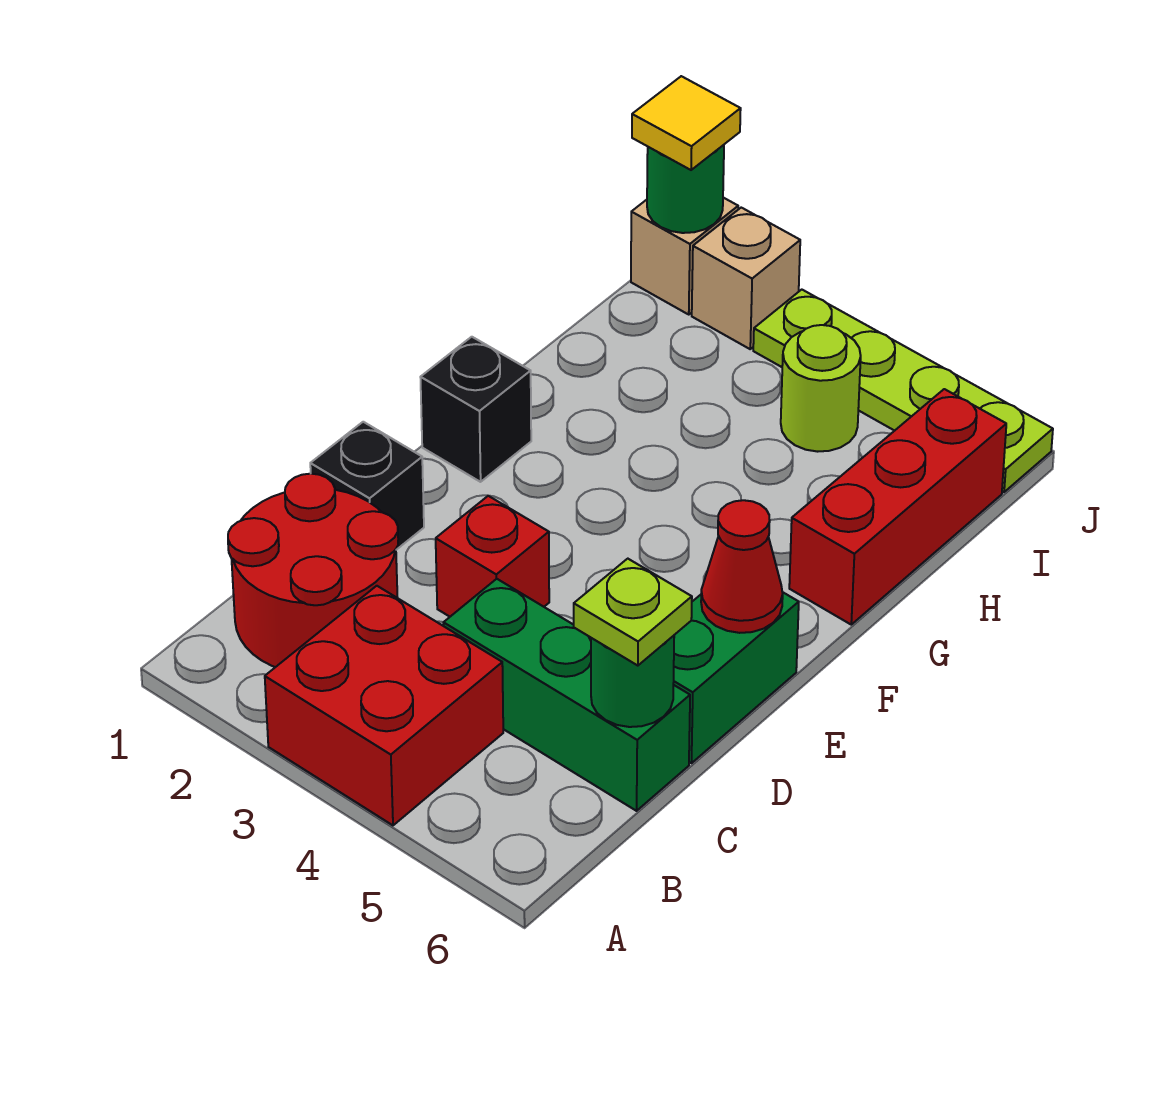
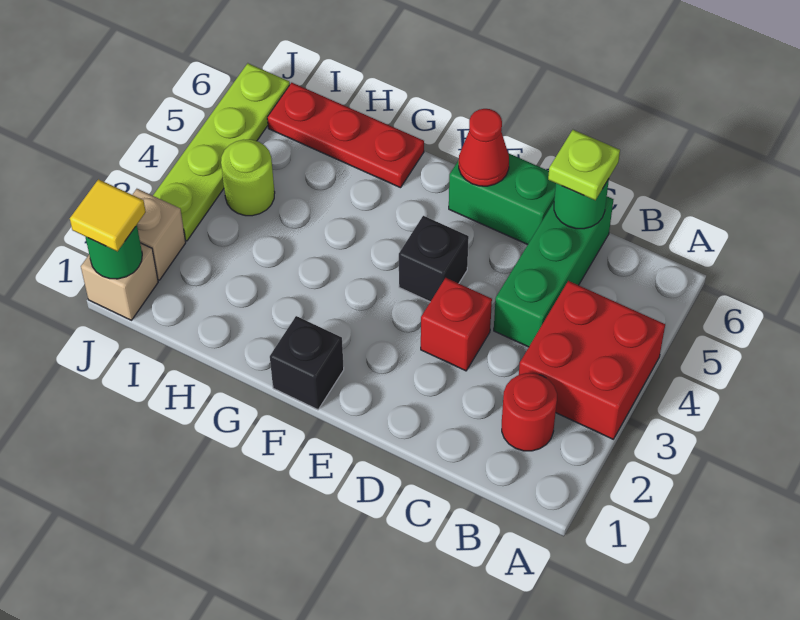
red round brick B1:C2 level 1 -> red round brick B2 level 1
black brick D1 level 1 -> black brick E4 level 1
red brick G6:I6 level 1 -> red plate G6:I6 level 1

